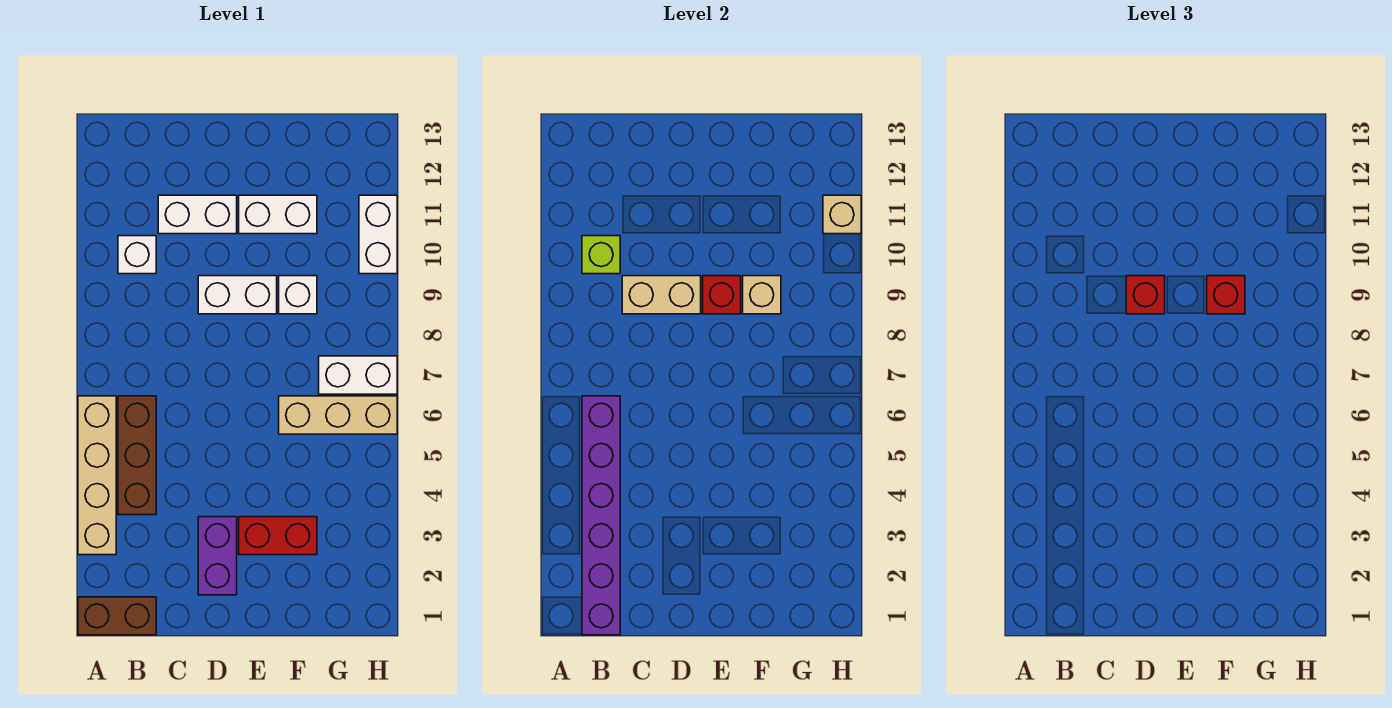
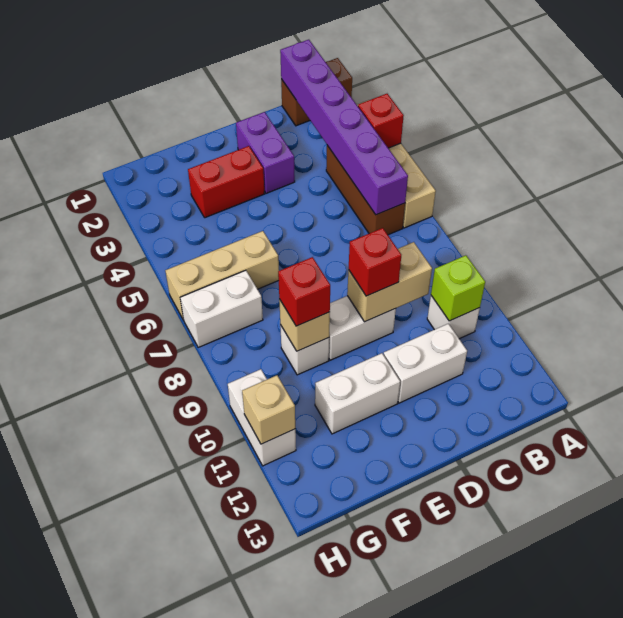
red brick E9 level 2 -> red brick A4 level 2

